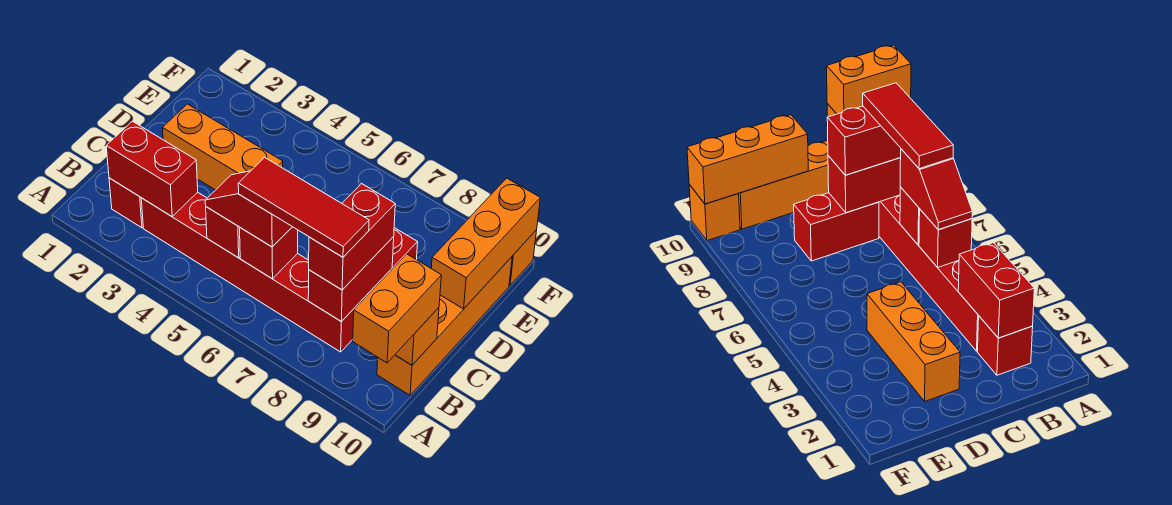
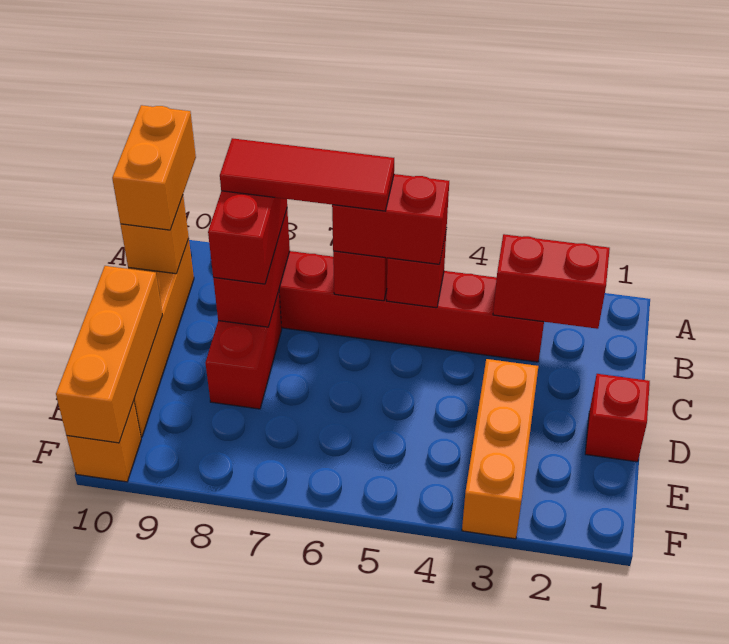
red brick B2 level 1 -> red brick D1 level 1
red slope B5:B6 level 3 top 6 -> red brick B5:B6 level 3
orange brick D2:D4 level 1 -> orange brick D3:F3 level 1

